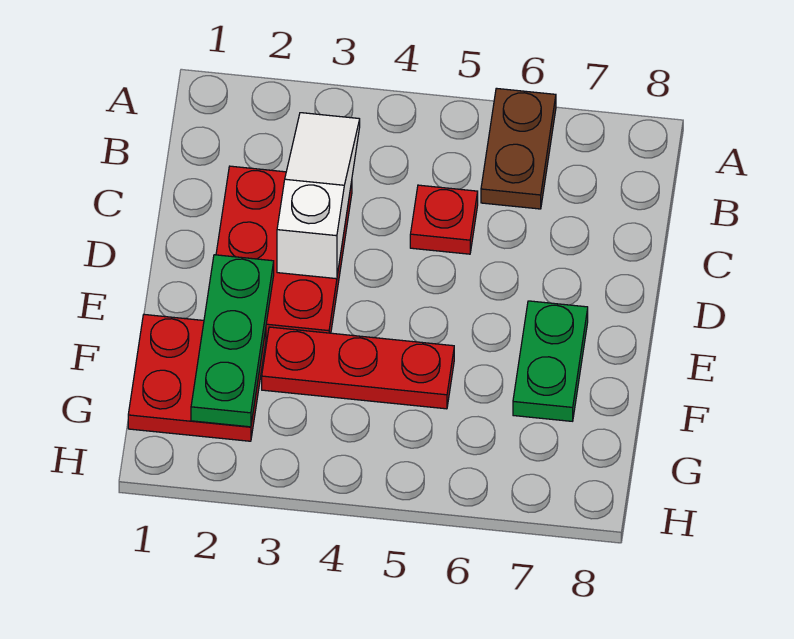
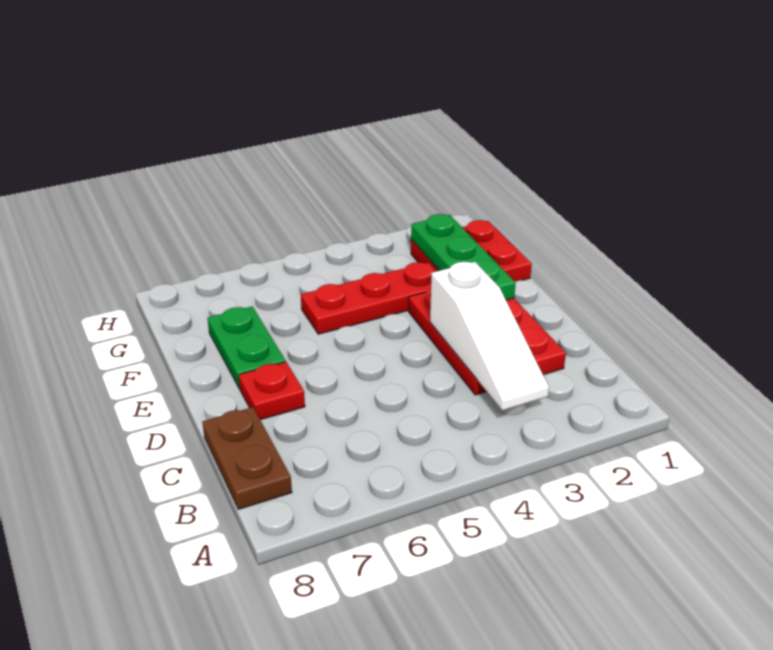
brown plate A6:B6 level 1 -> brown plate B8:C8 level 1
red plate C5 level 1 -> red plate D7 level 1

